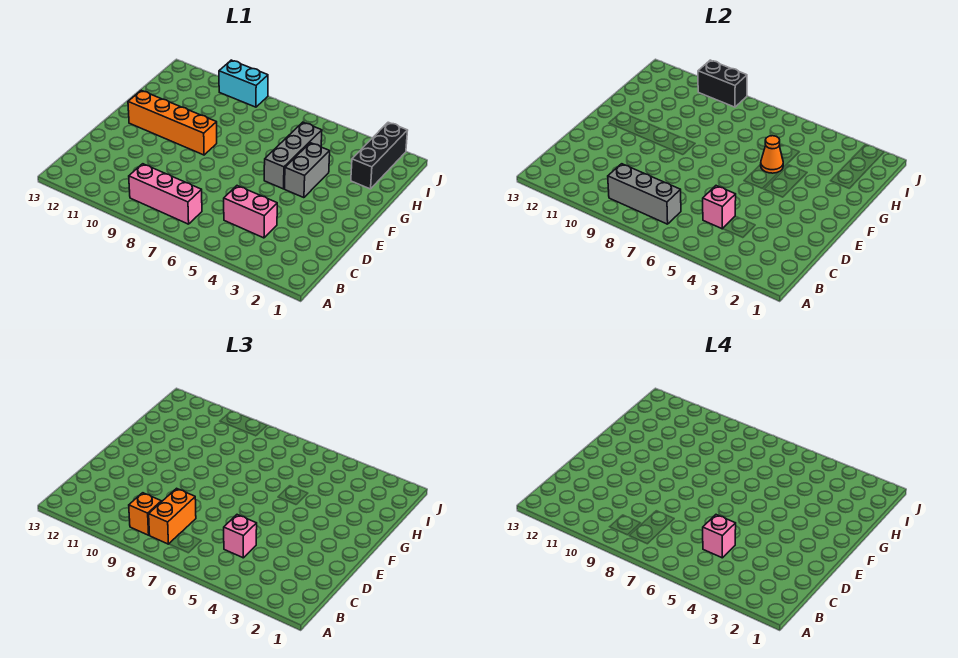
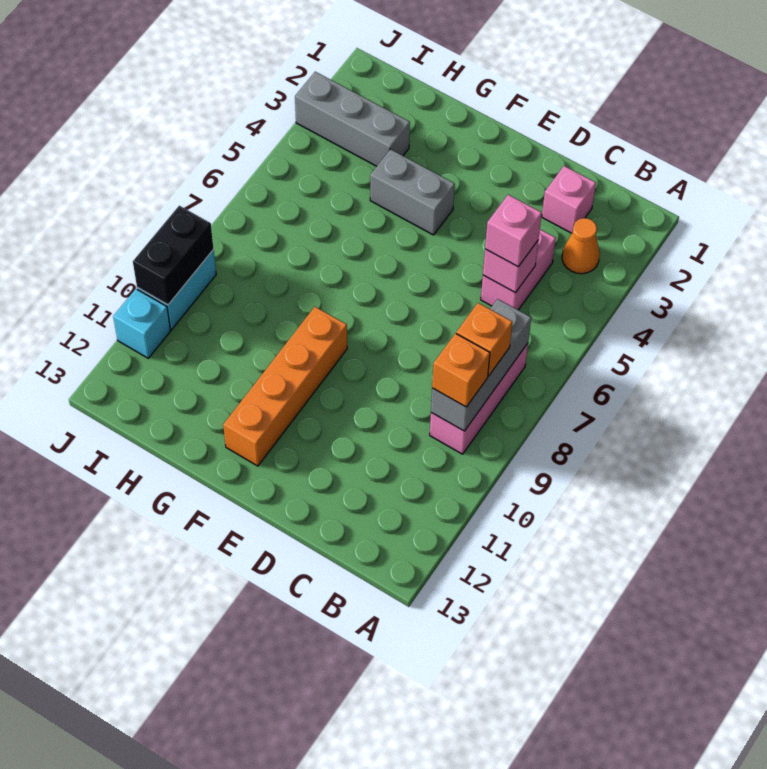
orange brick B8:C8 level 3 -> orange brick B8 level 3
pink brick C5 level 4 -> pink brick C2 level 1
grey brick F5:H5 level 1 -> grey brick H3:J3 level 1
orange cone G5 level 2 -> orange cone B3 level 1
black brick H2:J2 level 1 -> none
none -> cyan brick J11 level 1

